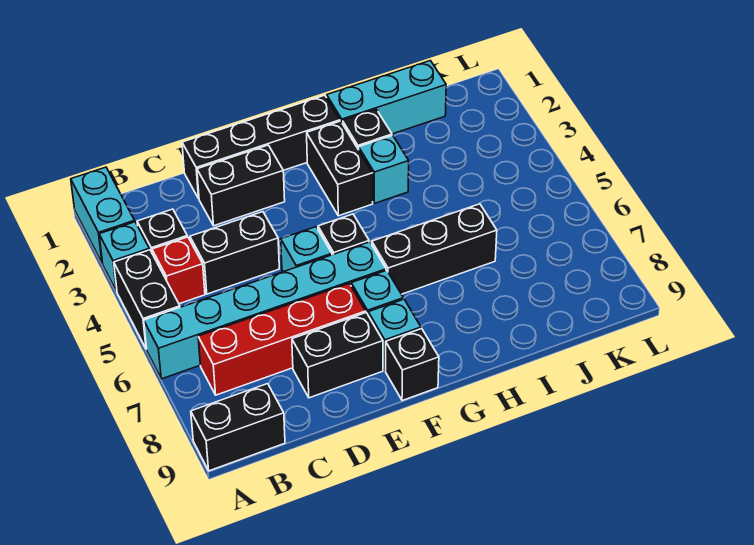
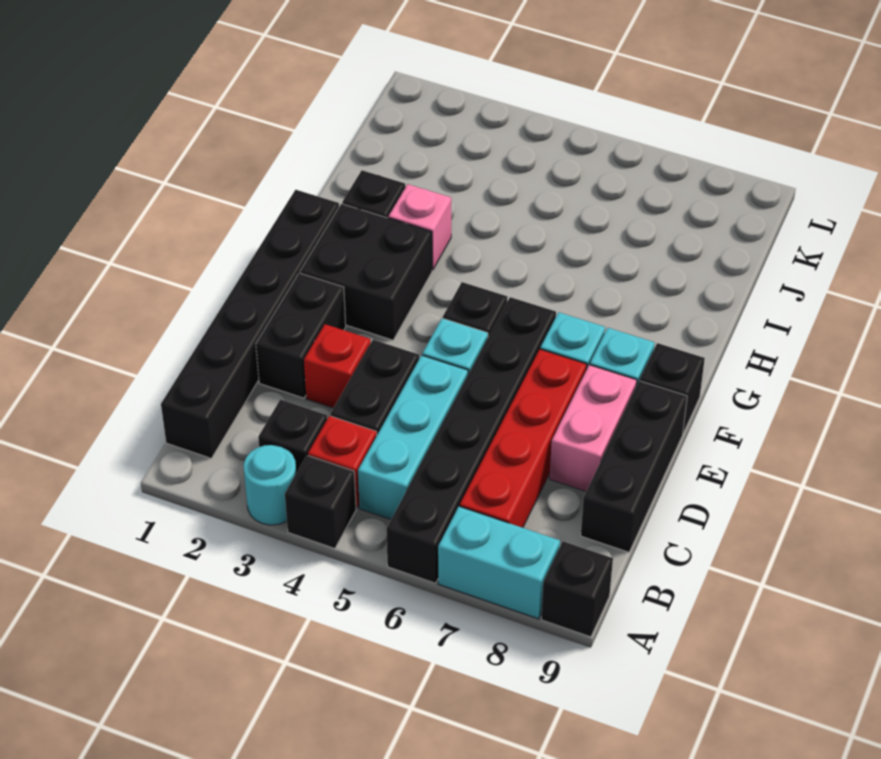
cyan brick A1:A2 level 1 -> cyan brick A7:A8 level 1
cyan brick A3 level 1 -> cyan round brick A3 level 1
black brick A4:A5 level 1 -> black brick A4 level 1
cyan brick A6:F6 level 1 -> black brick A6:F6 level 1
black brick A9:B9 level 1 -> black brick A9 level 1
black brick D1:G1 level 1 -> black brick B1:G1 level 1
none -> red brick D3 level 1
black brick D8:E8 level 1 -> pink brick D8:E8 level 1
black brick G2:G3 level 1 -> black brick F2:G3 level 1
black brick G6:I6 level 1 -> black brick C9:E9 level 1
cyan brick H1:J1 level 1 -> cyan brick B5:D5 level 1
cyan brick H3 level 1 -> pink brick H3 level 1

